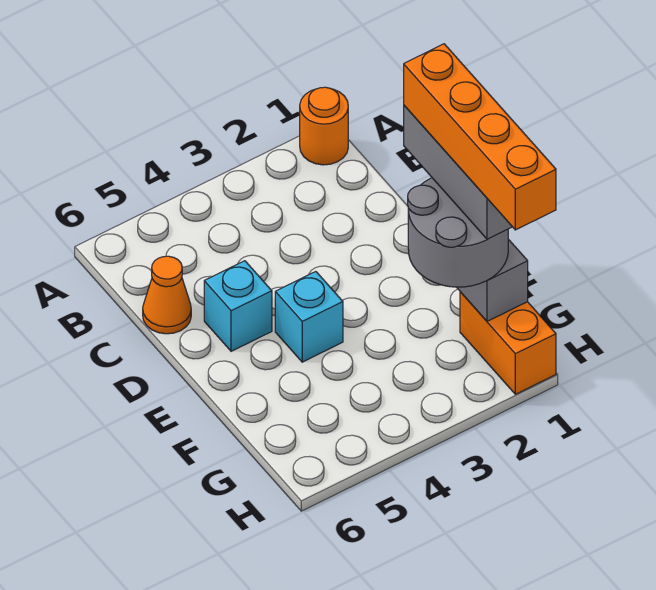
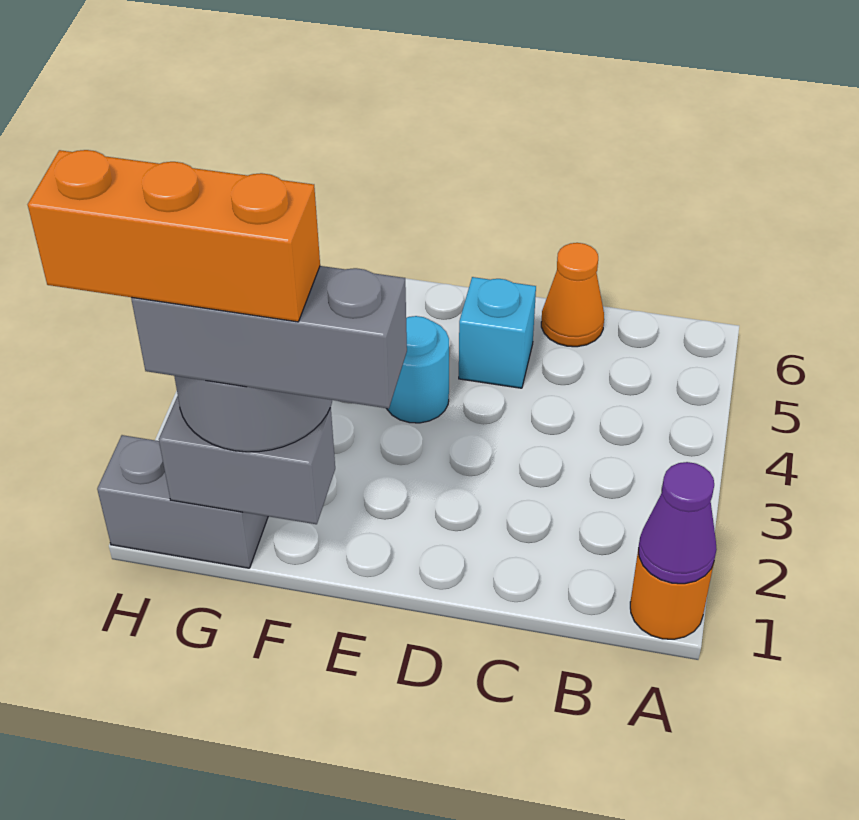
none -> purple cone A1 level 2
orange brick E1:H1 level 5 -> orange brick F1:H1 level 5
cyan brick E4 level 1 -> cyan round brick E4 level 1
orange brick G1:H1 level 1 -> grey brick G1:H1 level 1

